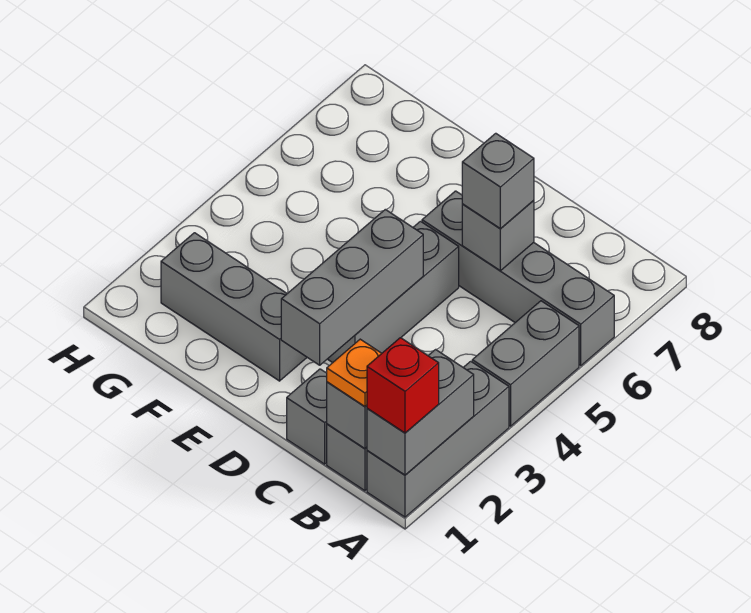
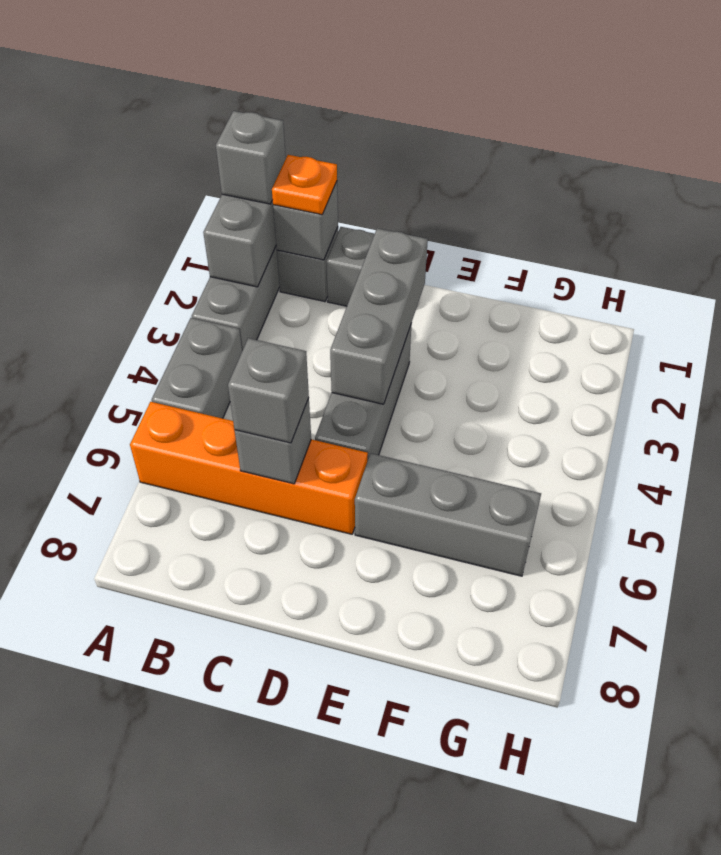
red brick A1 level 3 -> grey brick A1 level 3
grey brick A6:D6 level 1 -> orange brick A6:D6 level 1
grey brick E2:G2 level 1 -> grey brick E6:G6 level 1

